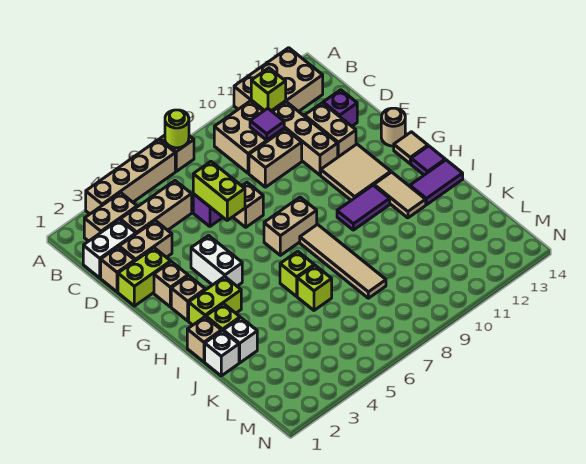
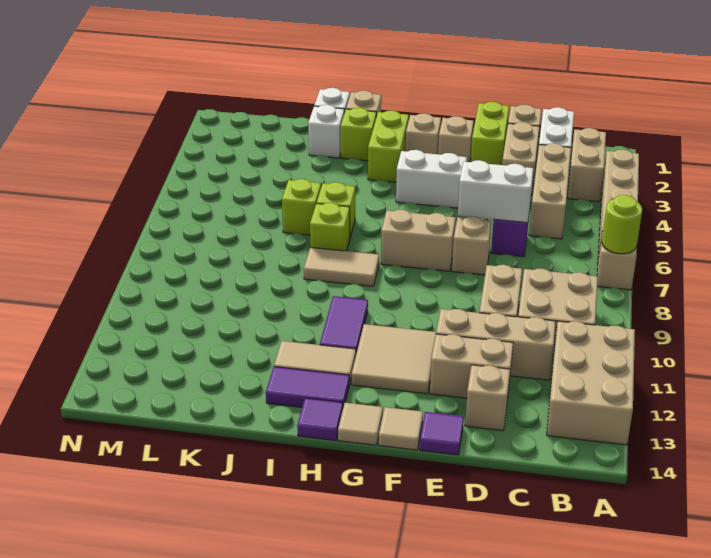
lime brick B11 level 2 -> lime brick I7 level 1
purple tile C10 level 2 -> purple tile E14 level 1
lime brick D6:E6 level 2 -> white brick D6:E6 level 2
purple brick D13 level 1 -> tan brick D13 level 1
tan round brick F14 level 1 -> tan tile F14 level 1
tan brick G7:G8 level 1 -> tan brick F7:G7 level 1
tan tile H8:K8 level 1 -> tan tile H8:I8 level 1
purple tile I13:I14 level 1 -> purple tile H13:I13 level 1

